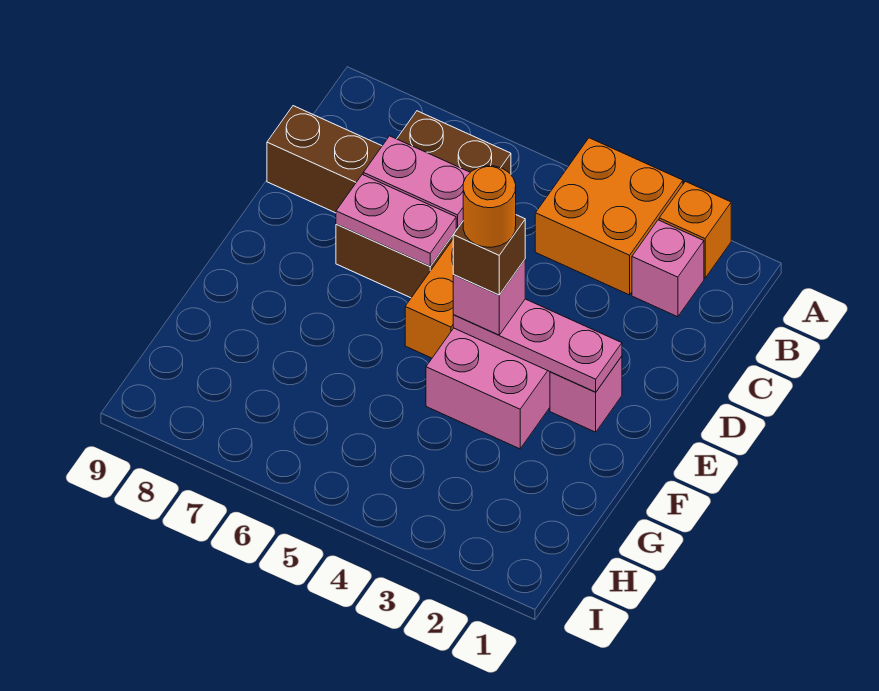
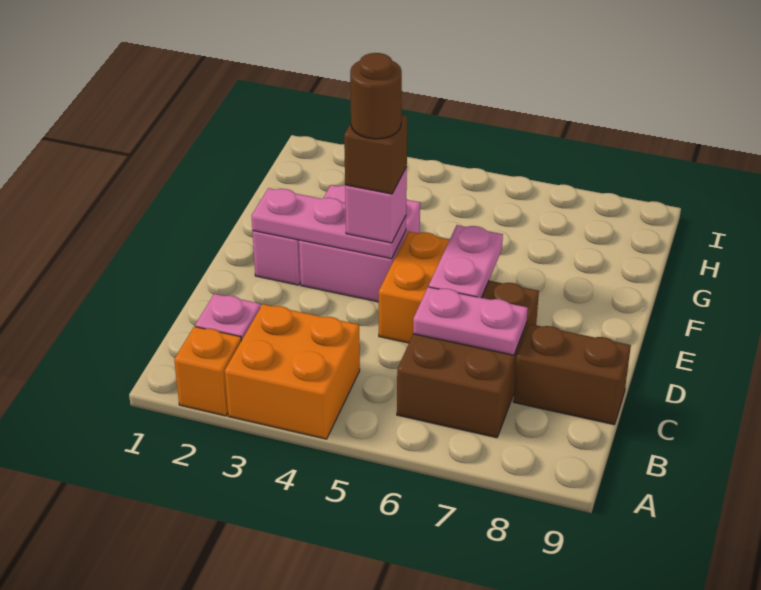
pink plate D6:D7 level 2 -> pink plate D6:E6 level 2
orange round brick E4 level 5 -> brown round brick E4 level 5

